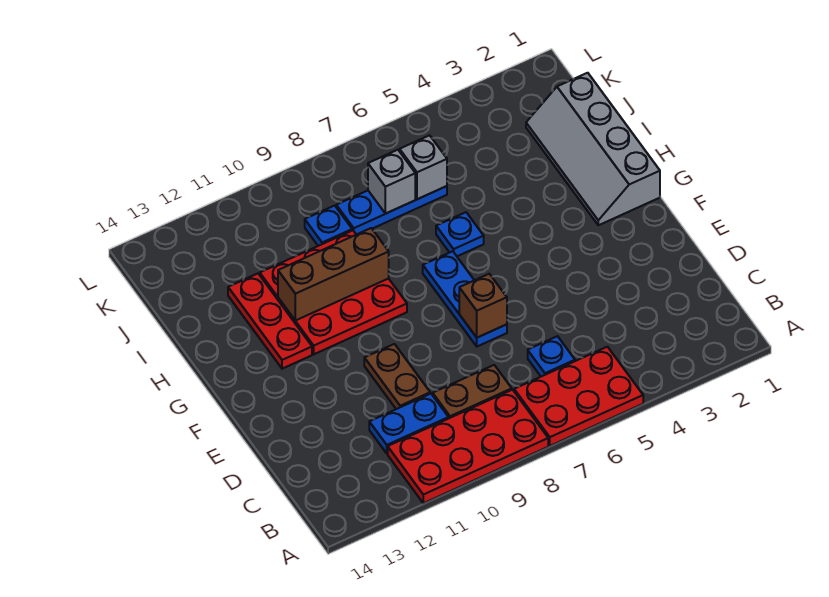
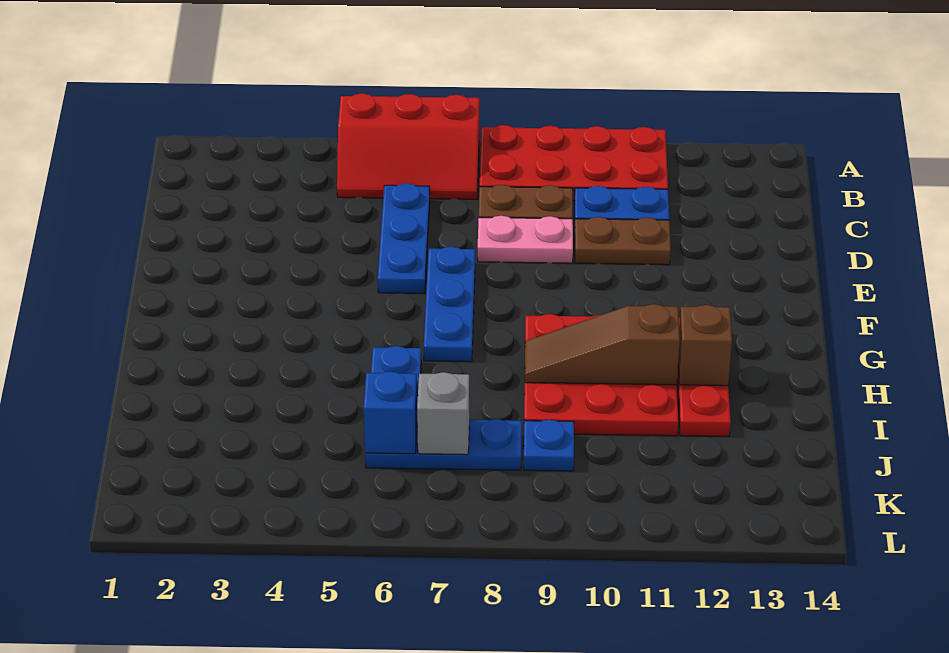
red plate A5:B7 level 1 -> red slope A5:B7 level 1 top A
blue plate C6 level 1 -> blue plate C6:E6 level 1
none -> pink plate D8:D9 level 1
brown plate D10:E10 level 1 -> brown plate D10:D11 level 1
brown brick E7 level 2 -> brown brick H12 level 2
grey slope G1:J2 level 1 top 1 -> none
brown brick H9:H11 level 2 -> brown slope H9:H11 level 2 top 11
grey brick J6 level 2 -> blue brick J6 level 2

